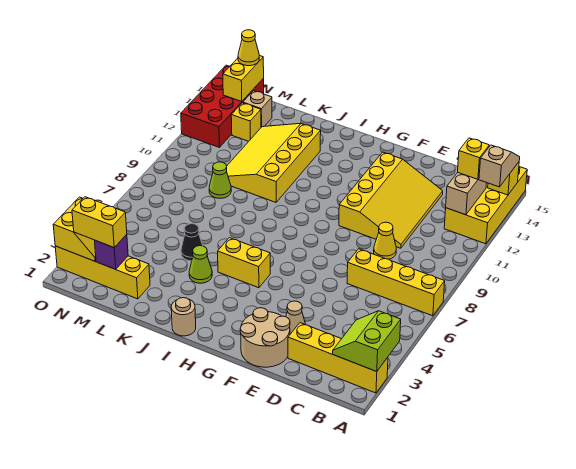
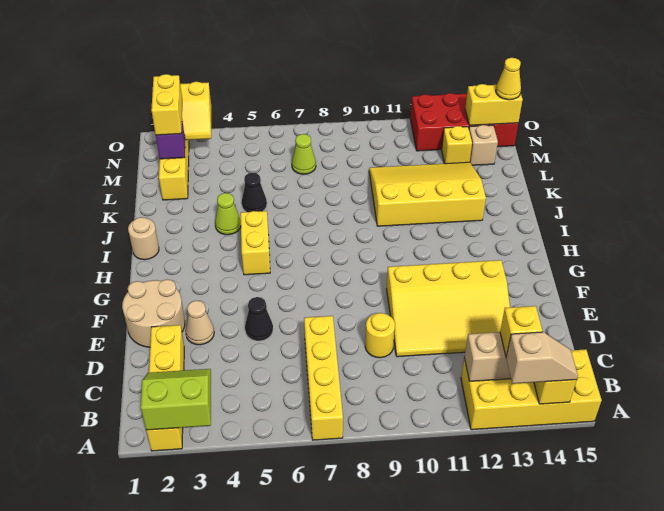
yellow cone D9 level 1 -> yellow round brick D9 level 1
none -> black cone E5 level 1
lime cone L9 level 1 -> lime cone M7 level 1

